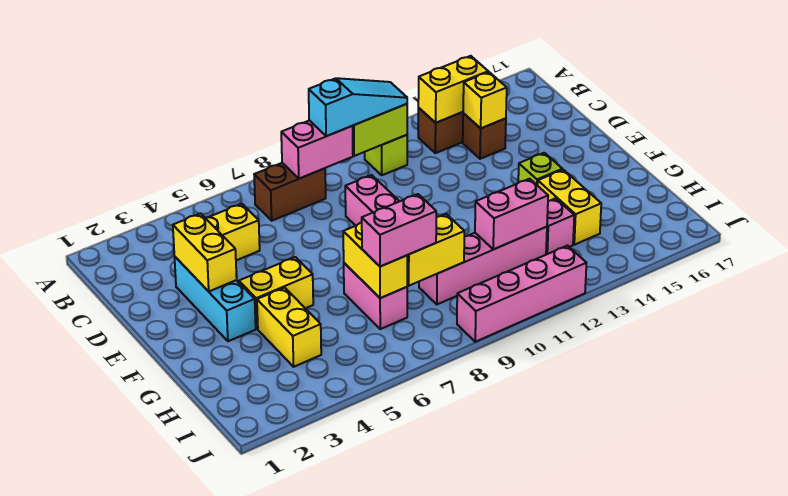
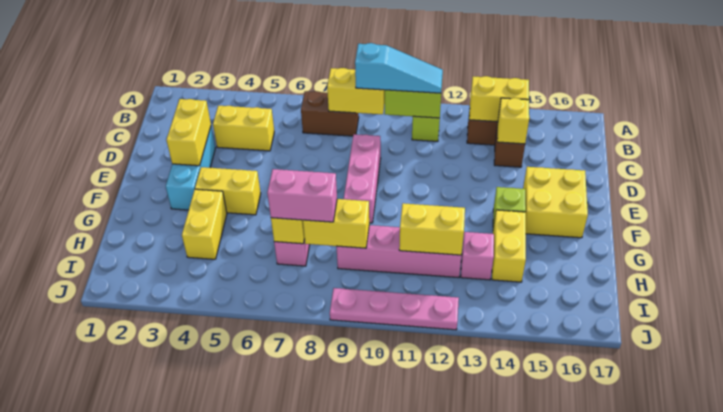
pink brick B8:B9 level 2 -> yellow brick B8:B9 level 2
none -> yellow brick E15:F16 level 1
pink brick H11:H12 level 2 -> yellow brick H11:H12 level 2
pink brick J9:J12 level 1 -> pink plate J9:J12 level 1

